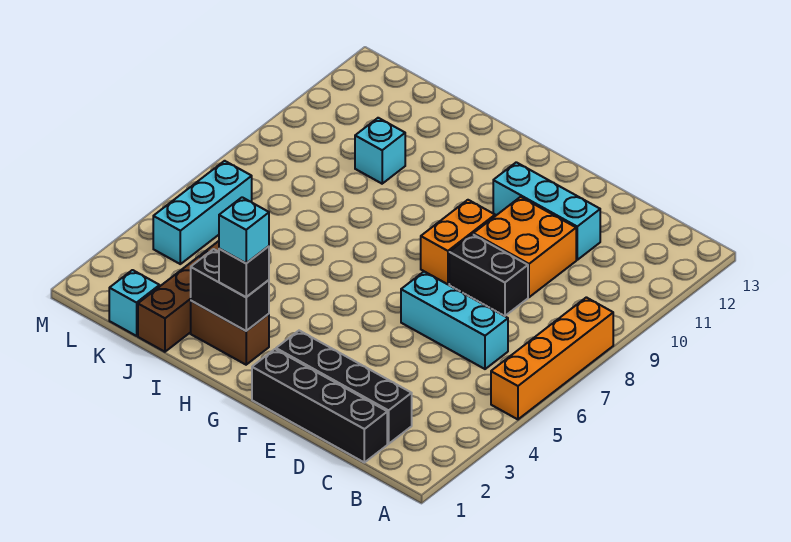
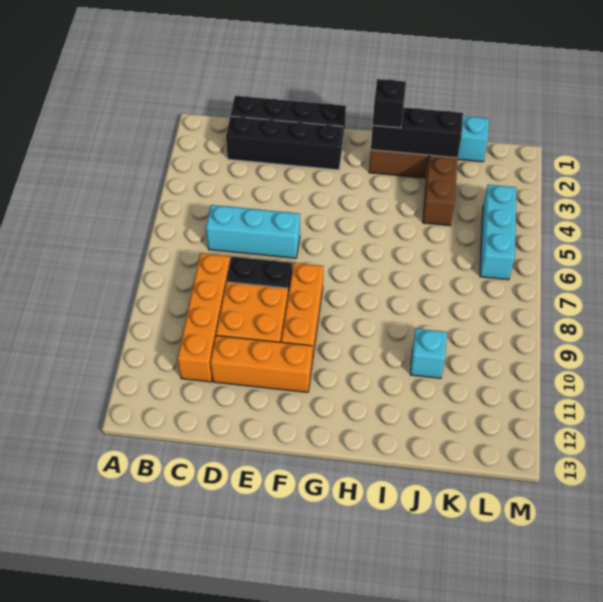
orange brick A5:A8 level 1 -> orange brick C8:C11 level 1
cyan brick D11:F11 level 1 -> orange brick D11:F11 level 1
orange brick F8:F9 level 1 -> orange brick F8:F10 level 1
black brick H2:I2 level 2 -> black brick H2:J2 level 2
cyan brick H2 level 4 -> none

